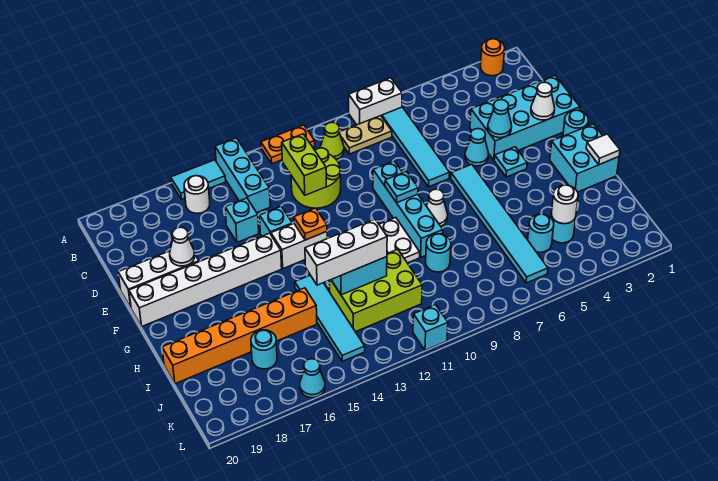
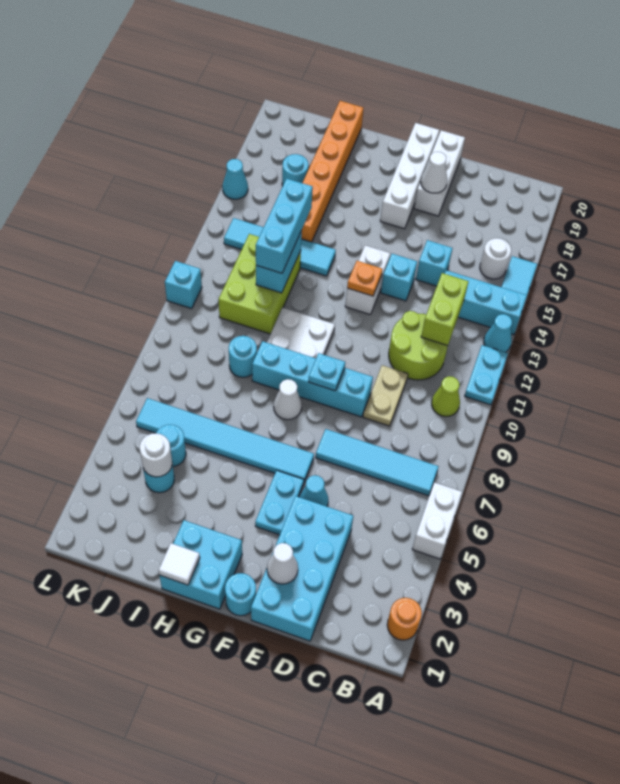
white brick A7:A8 level 1 -> white brick A5:A6 level 1
orange plate A11:A12 level 1 -> cyan plate A11:A12 level 1
tan plate B8:B9 level 1 -> tan plate D9:D10 level 1
lime brick C12:D12 level 2 -> lime brick C12:C13 level 2
cyan cone E4 level 2 -> cyan cone A13 level 1
cyan plate F4 level 1 -> cyan plate F4:F5 level 1
white brick F15:F20 level 1 -> white brick F17:F20 level 1
white brick I12:I14 level 3 -> cyan brick I12:I14 level 3

